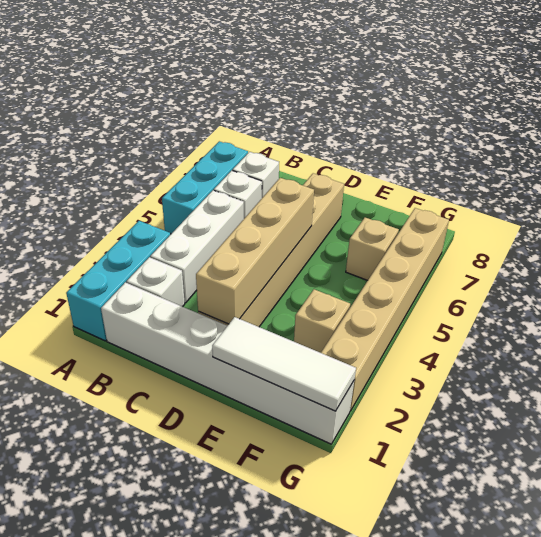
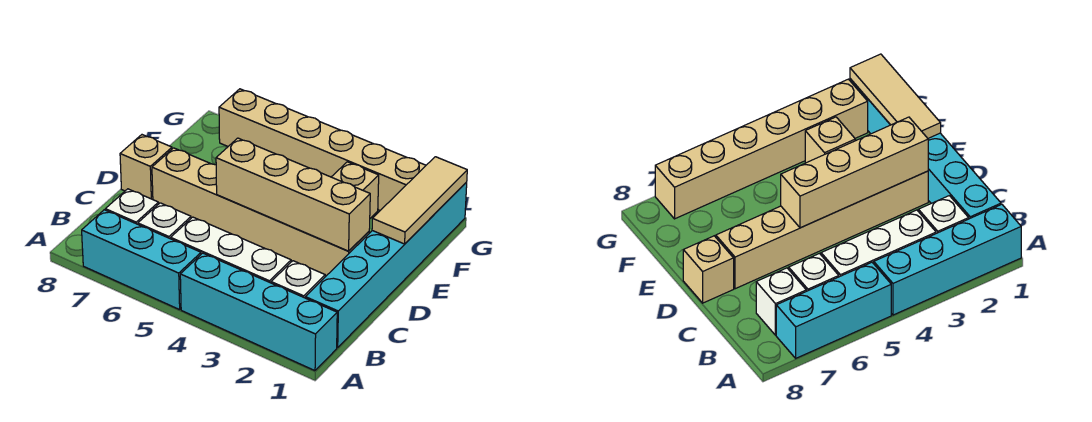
cyan brick A1:A3 level 1 -> cyan brick A1:A4 level 1
white brick B1:G1 level 1 -> cyan brick B1:G1 level 1
white tile E1:G1 level 2 -> tan tile E1:G1 level 2
tan brick F6 level 1 -> tan brick D8 level 1

